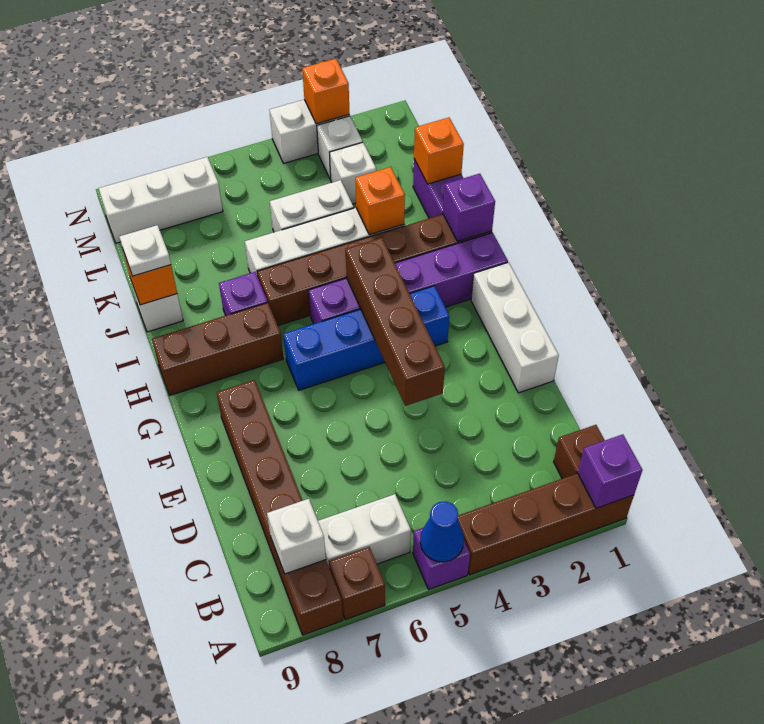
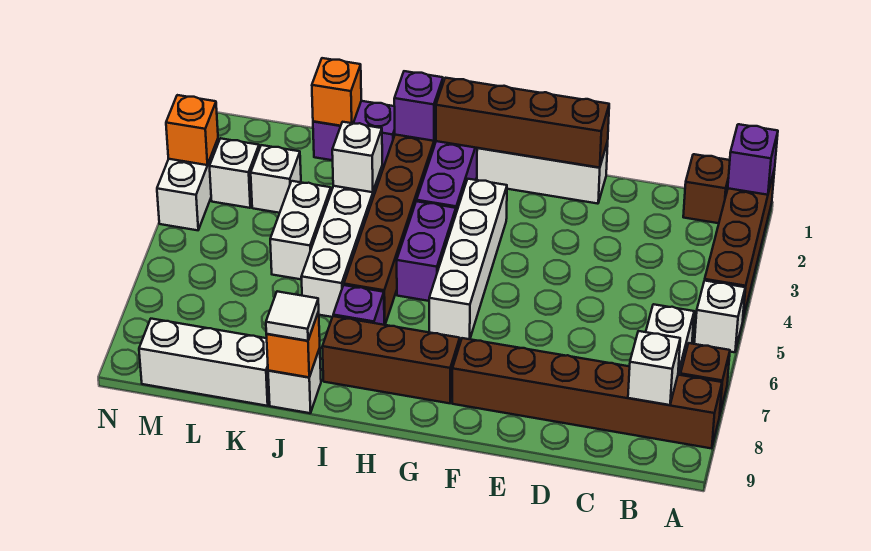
purple brick A5 level 1 -> white brick A5 level 1
blue cone A5 level 2 -> none
brown brick E4:H4 level 2 -> brown brick E1:H1 level 2
blue brick G3:G6 level 1 -> white brick G3:G6 level 1
brown brick H7:H9 level 1 -> brown brick G8:I8 level 1
orange brick J3 level 2 -> white brick J3 level 2
white plate J9 level 3 -> white tile J9 level 3
white brick M7:M9 level 1 -> white brick K9:M9 level 1

